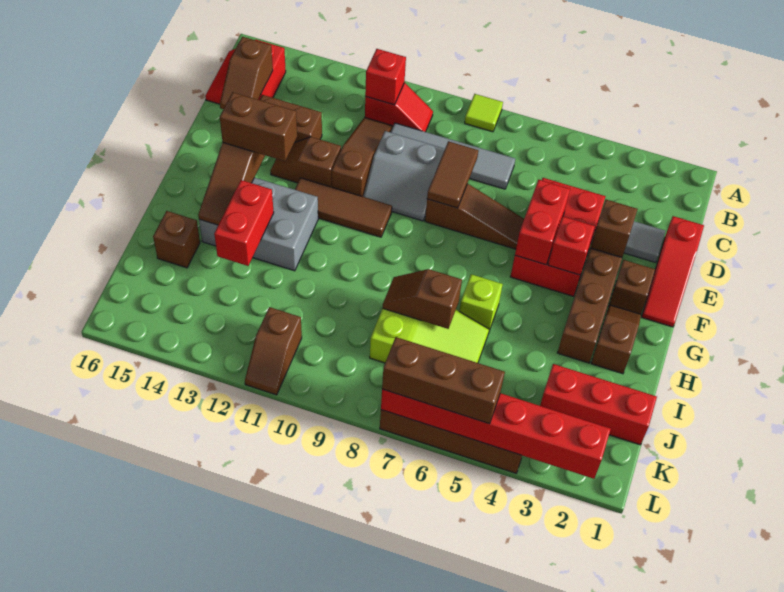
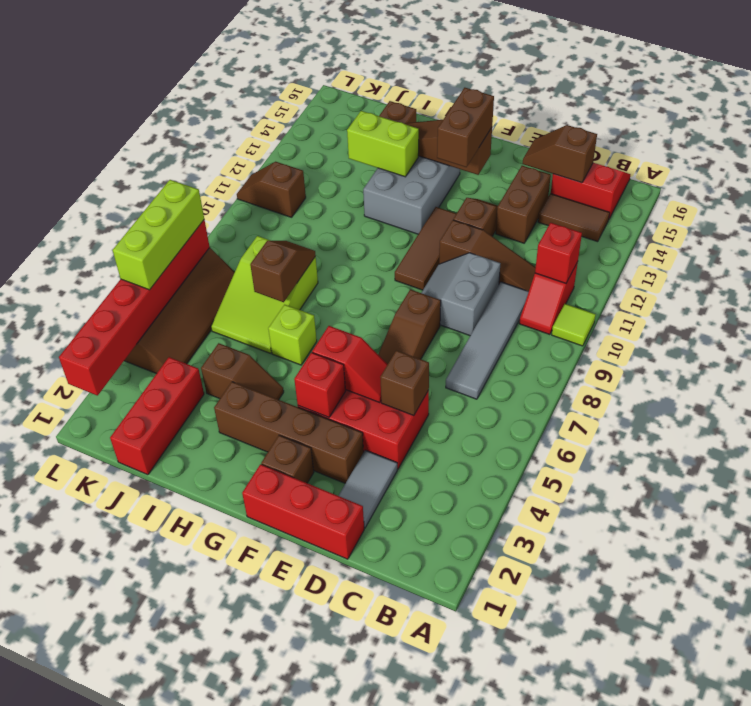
lime tile A8 level 1 -> lime tile A10 level 1
red slope D1:F1 level 1 top D -> red brick D1:F1 level 1
brown tile D8:E8 level 2 -> brown tile B14:C14 level 1
brown brick E3 level 2 -> brown brick D5 level 2
red brick E5:F5 level 2 -> red slope E5:F5 level 2 top F
brown slope G2:H2 level 1 top H -> brown slope H4:I4 level 1 top I
red brick H13:I13 level 2 -> lime brick H13:I13 level 2
brown brick L5:L7 level 3 -> lime brick L5:L7 level 3

